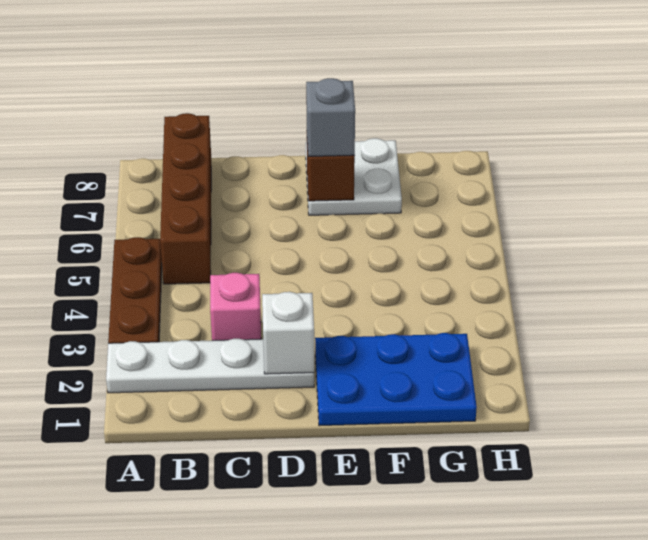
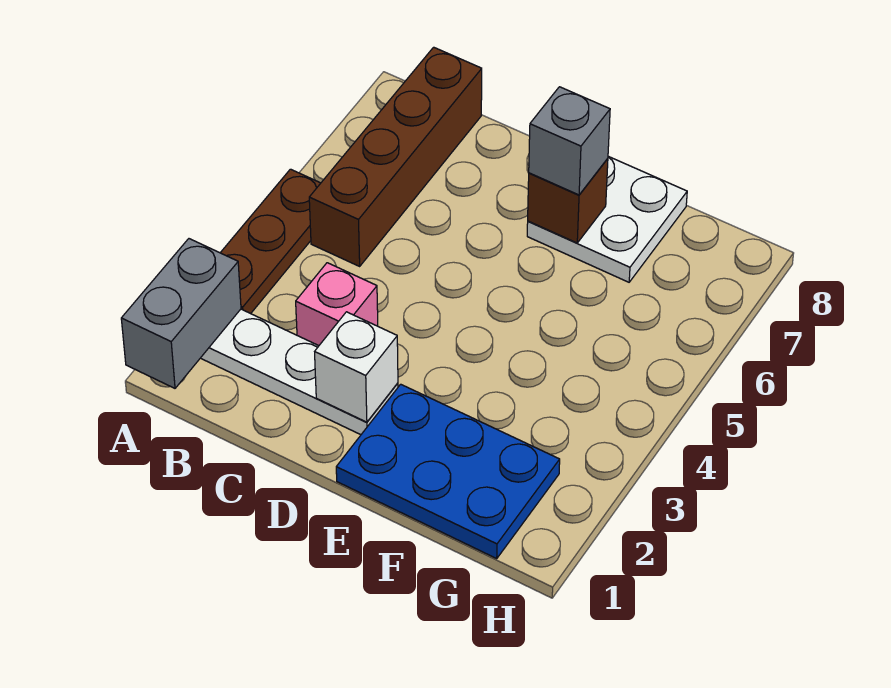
none -> grey brick A1:A2 level 2

